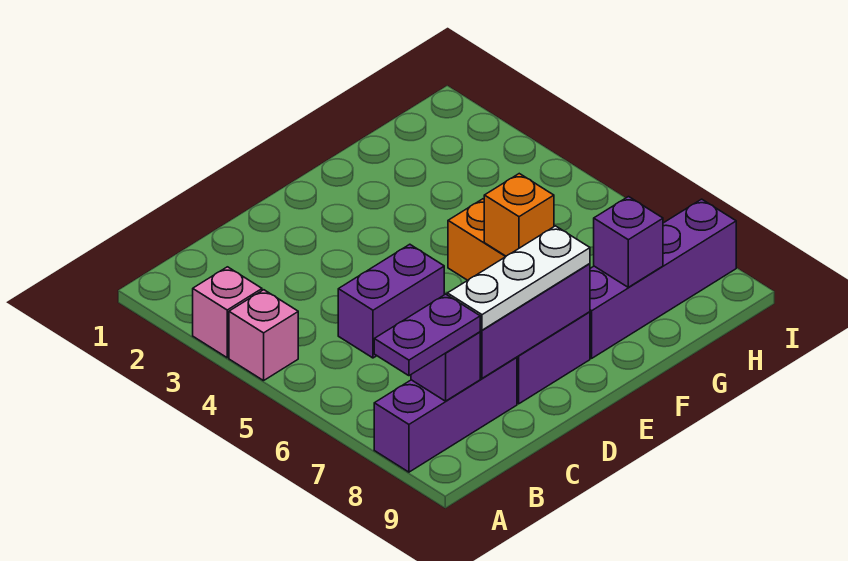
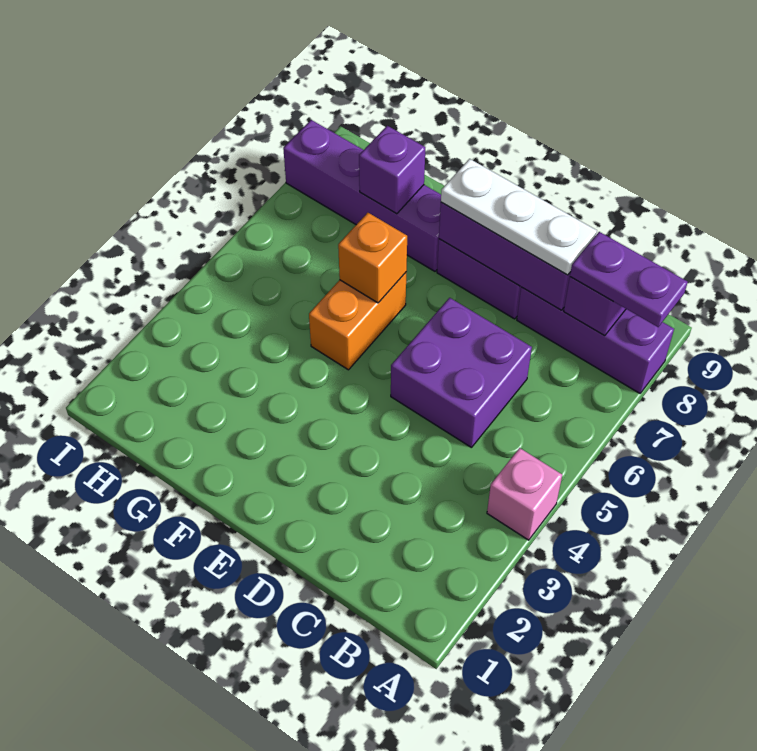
pink brick A3 level 1 -> none
purple brick C5:D5 level 1 -> purple brick C5:D6 level 1

